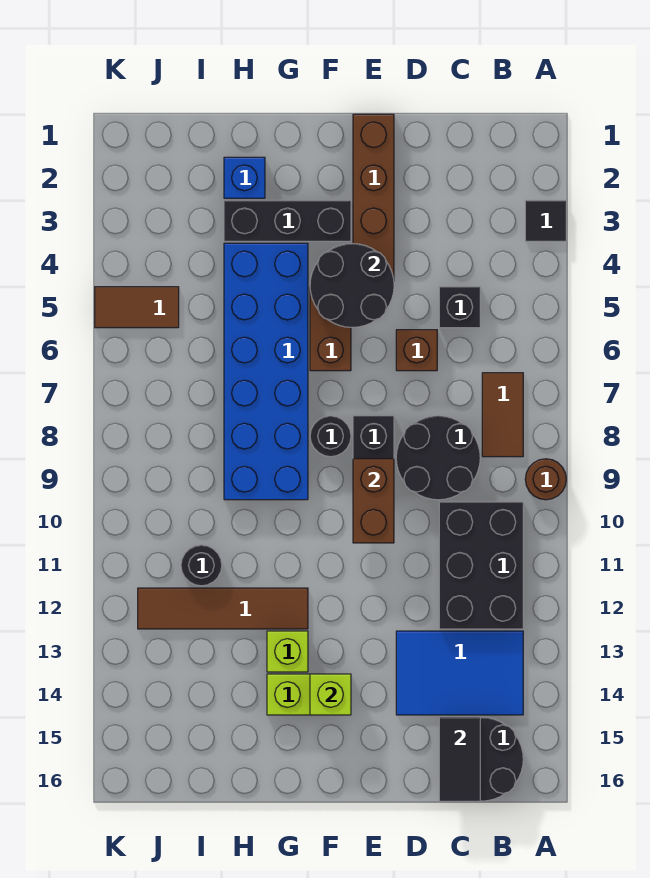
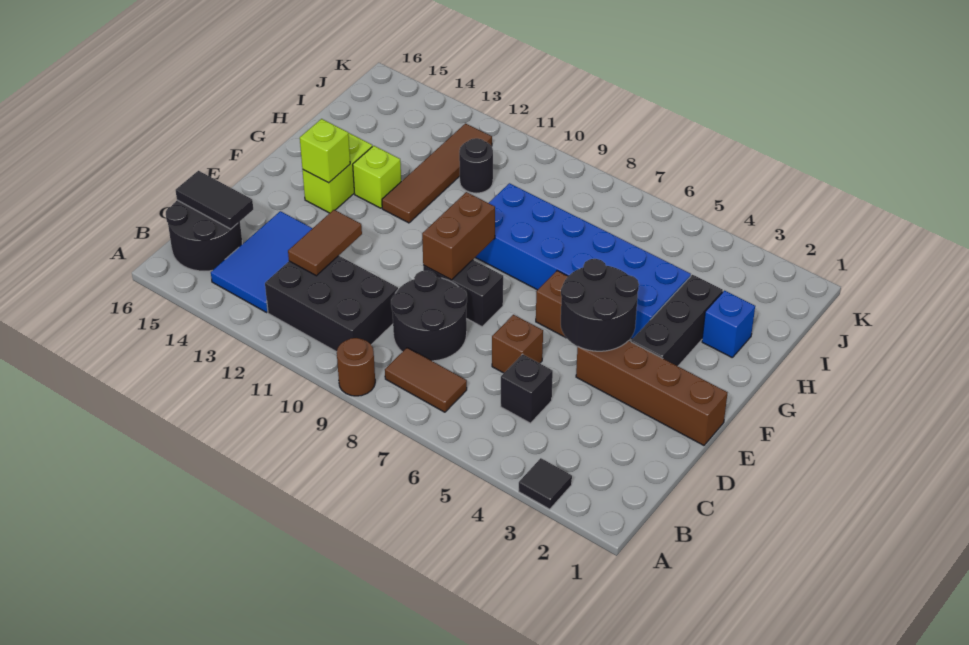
brown brick E9:E10 level 2 -> brown brick E9:F9 level 2
black round brick F8 level 1 -> none
brown tile J5:K5 level 1 -> brown tile C12:D12 level 2

